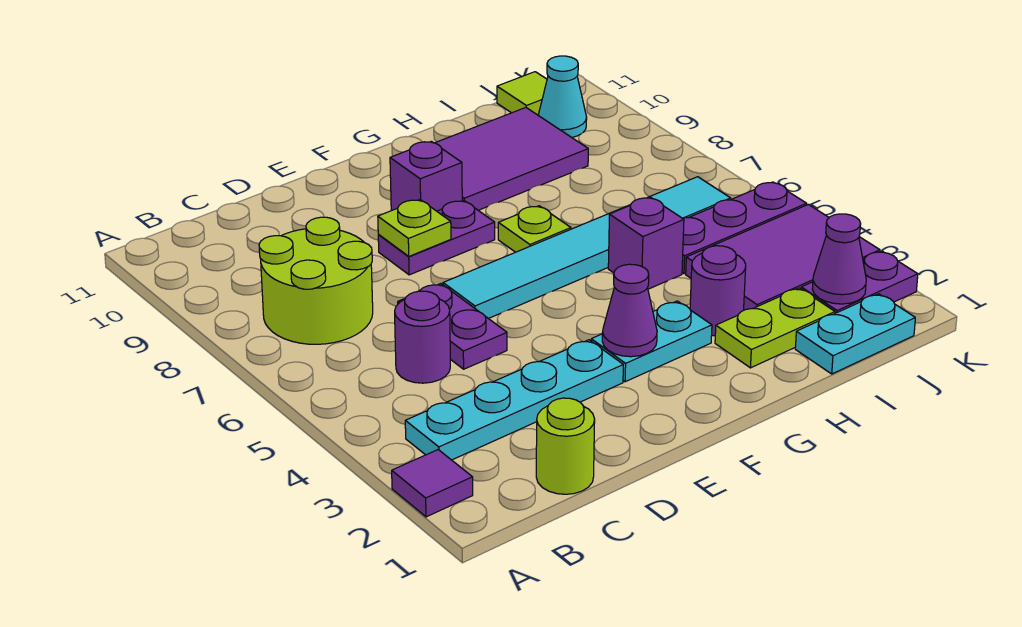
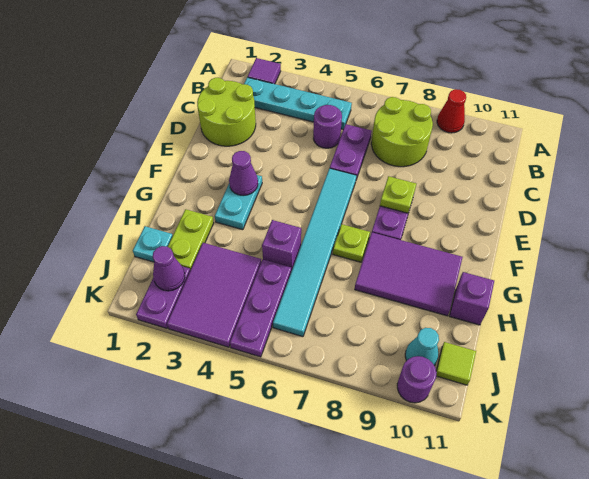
none -> red cone A9 level 1
cyan plate B3:E3 level 1 -> cyan plate B2:B5 level 1
lime round brick C1 level 1 -> lime round brick C1:D2 level 1
purple plate D5:D6 level 1 -> purple plate C6:D6 level 1
purple brick F9 level 1 -> purple brick H11 level 1
purple tile G9:I10 level 1 -> purple tile G8:H10 level 1
purple round brick H3 level 1 -> purple round brick K10 level 1
cyan plate I1:J1 level 1 -> cyan plate I1 level 1

